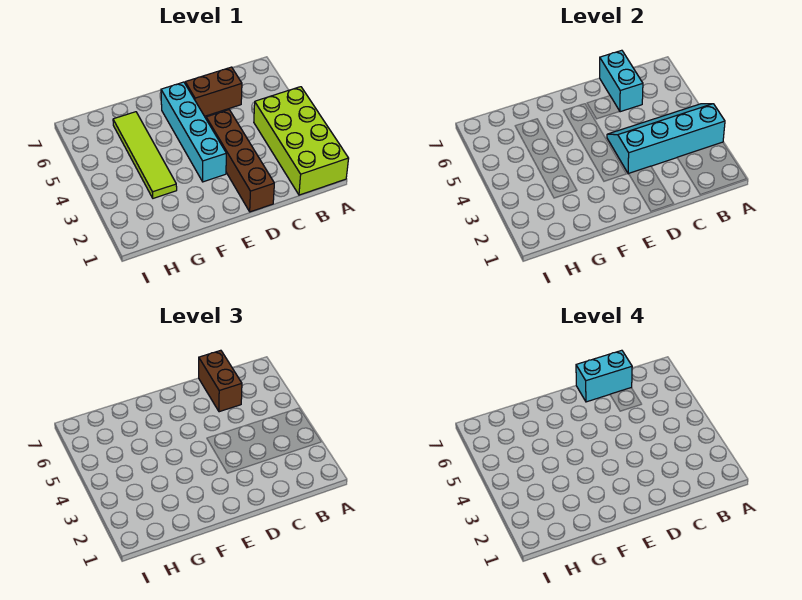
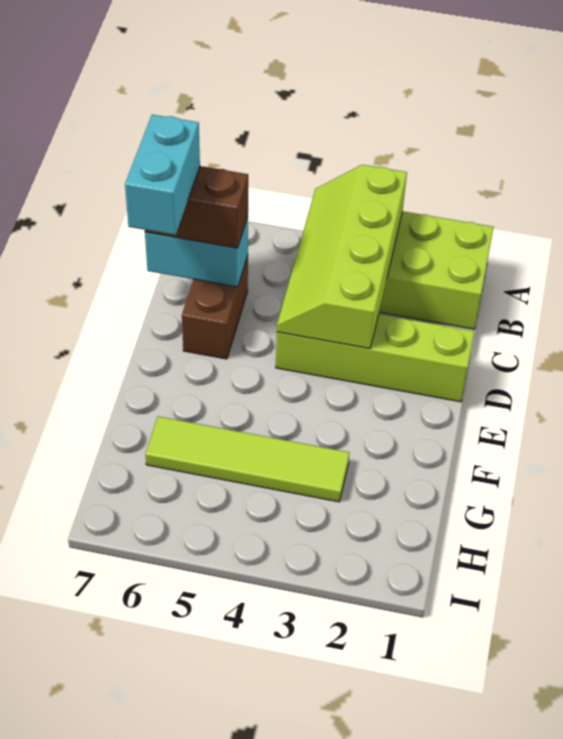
cyan slope A3:D4 level 2 top 3 -> lime slope A3:D4 level 2 top 3
brown brick D1:D4 level 1 -> lime brick D1:D4 level 1
cyan brick E3:E6 level 1 -> none

